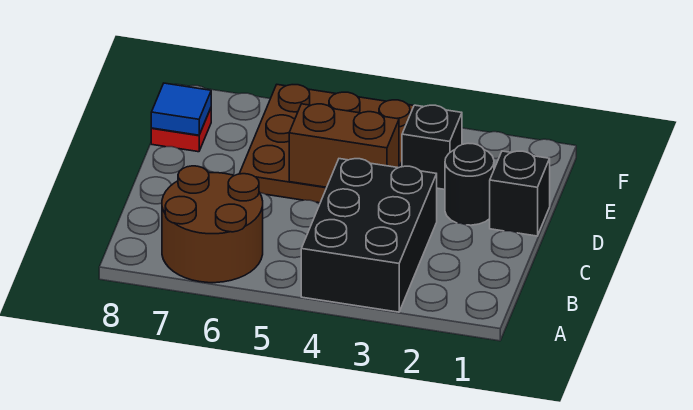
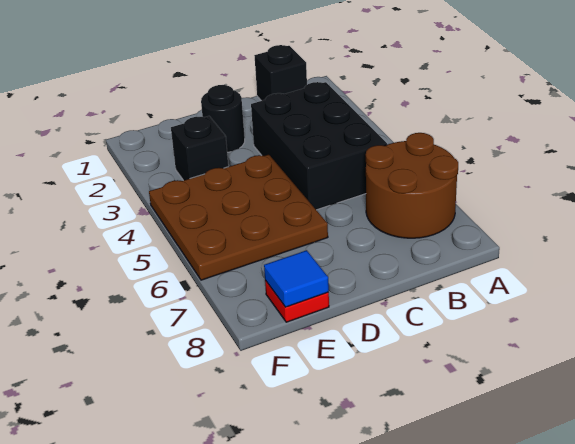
black brick A3:C4 level 1 -> black brick B3:C5 level 1
black brick D1 level 1 -> black brick B1 level 1
brown brick D4:D5 level 2 -> none

